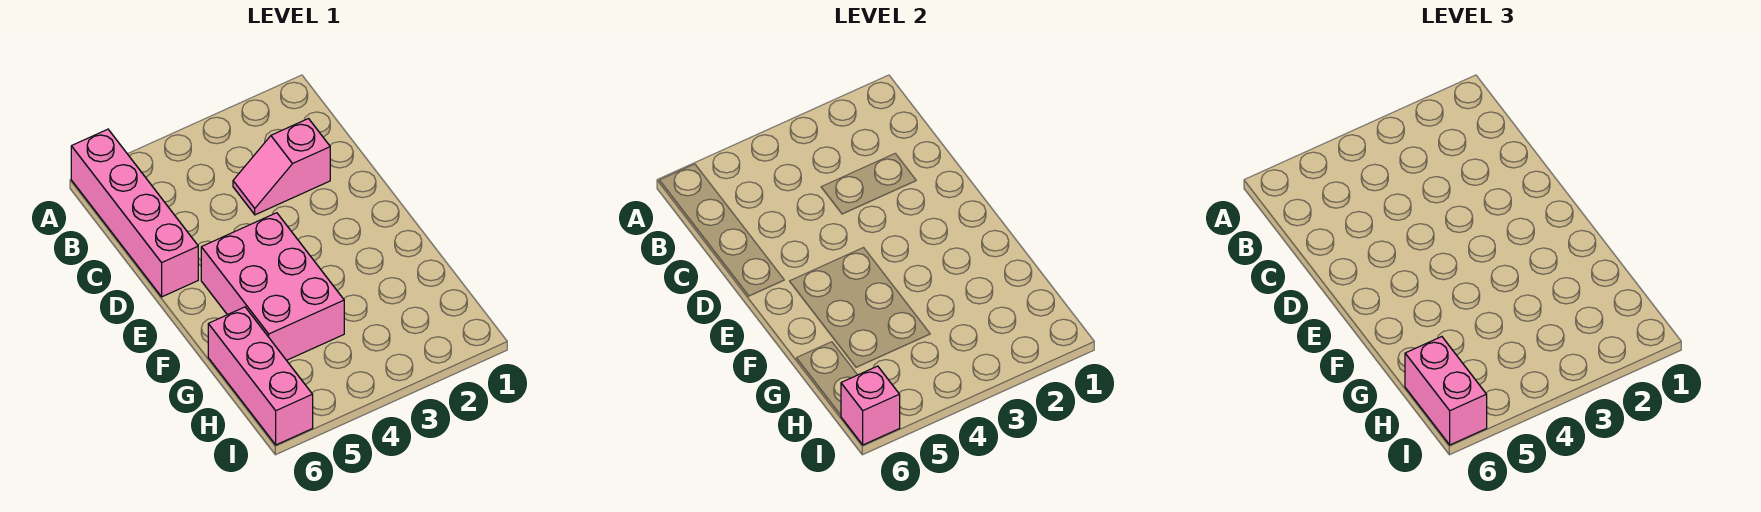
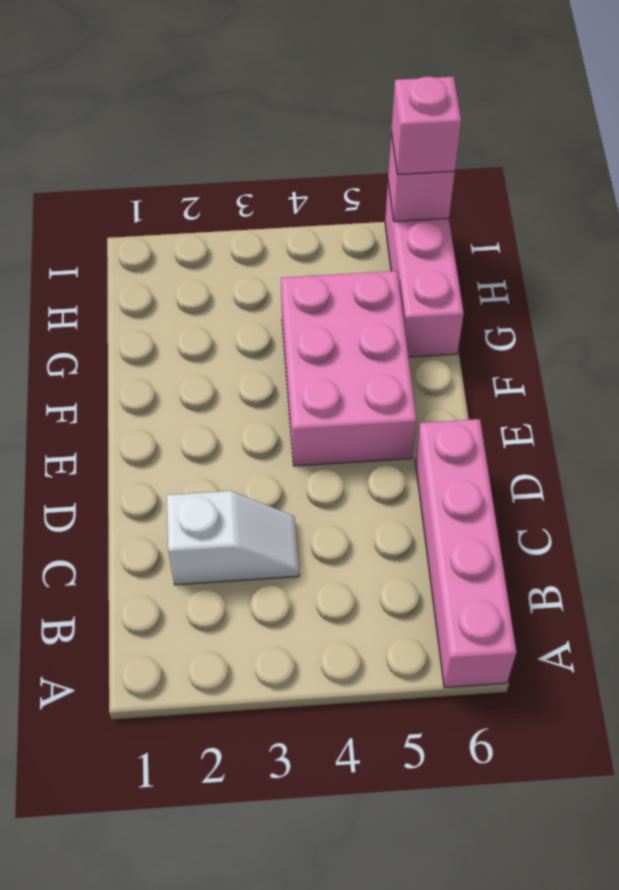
pink slope C2:C3 level 1 top 2 -> white slope C2:C3 level 1 top 2
pink brick H6:I6 level 3 -> pink brick I6 level 3

